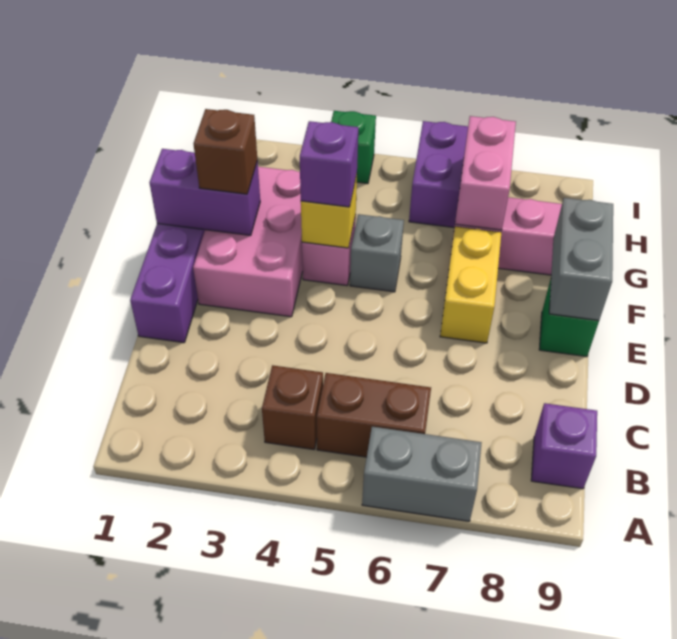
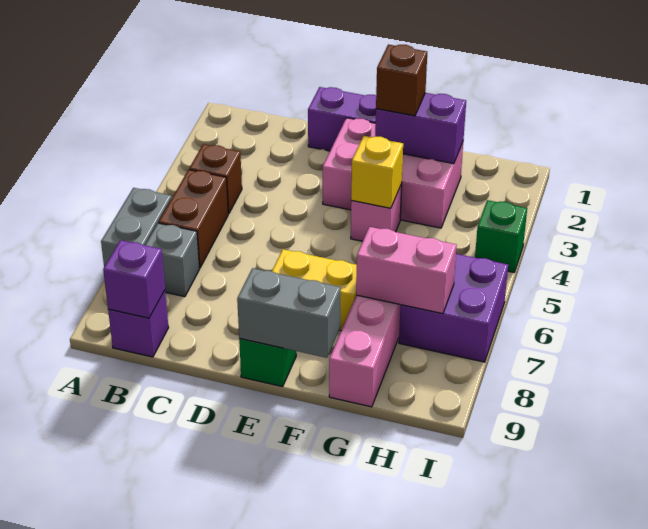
purple brick F1:F2 level 2 -> purple brick F2:G2 level 2
purple brick F4 level 3 -> purple brick B9 level 2
grey brick F5 level 1 -> grey brick B7 level 1

